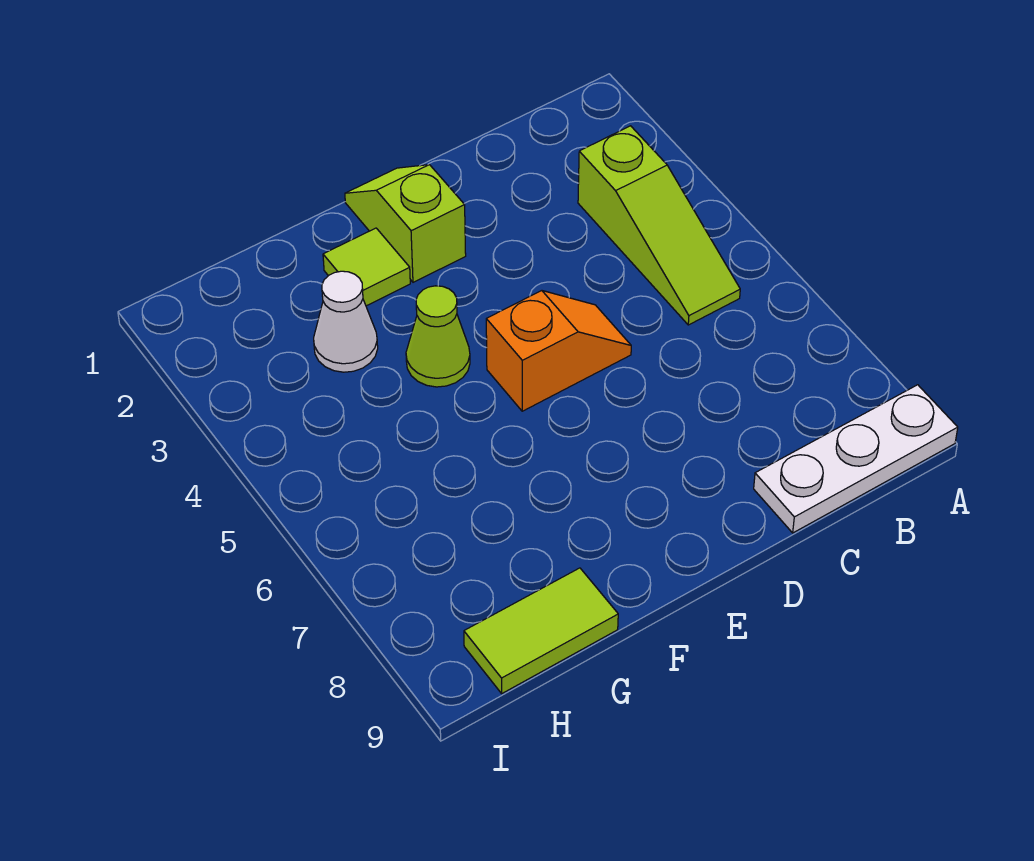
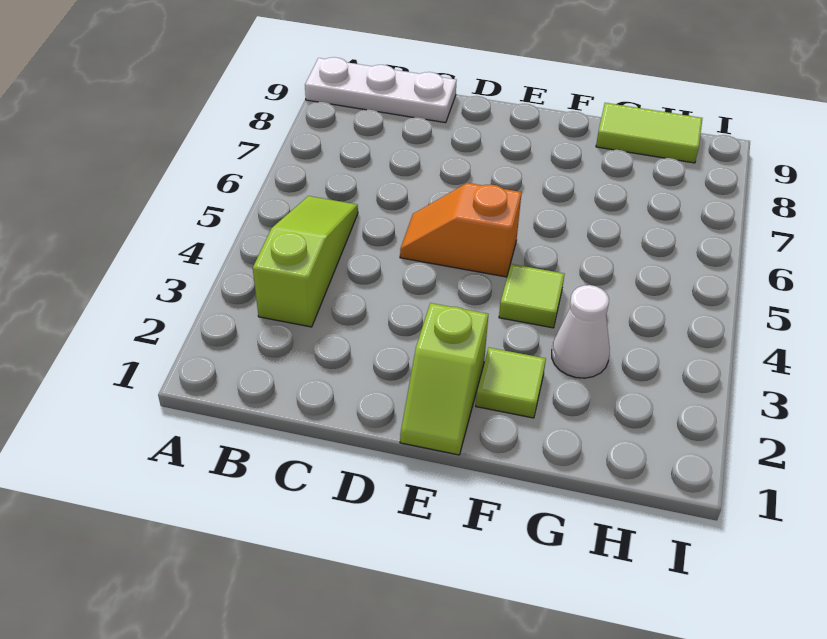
lime cone F4 level 1 -> lime tile F4 level 1

